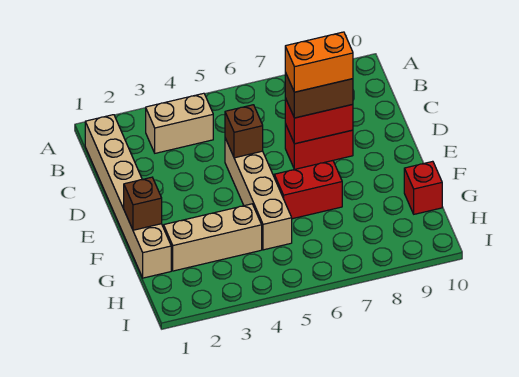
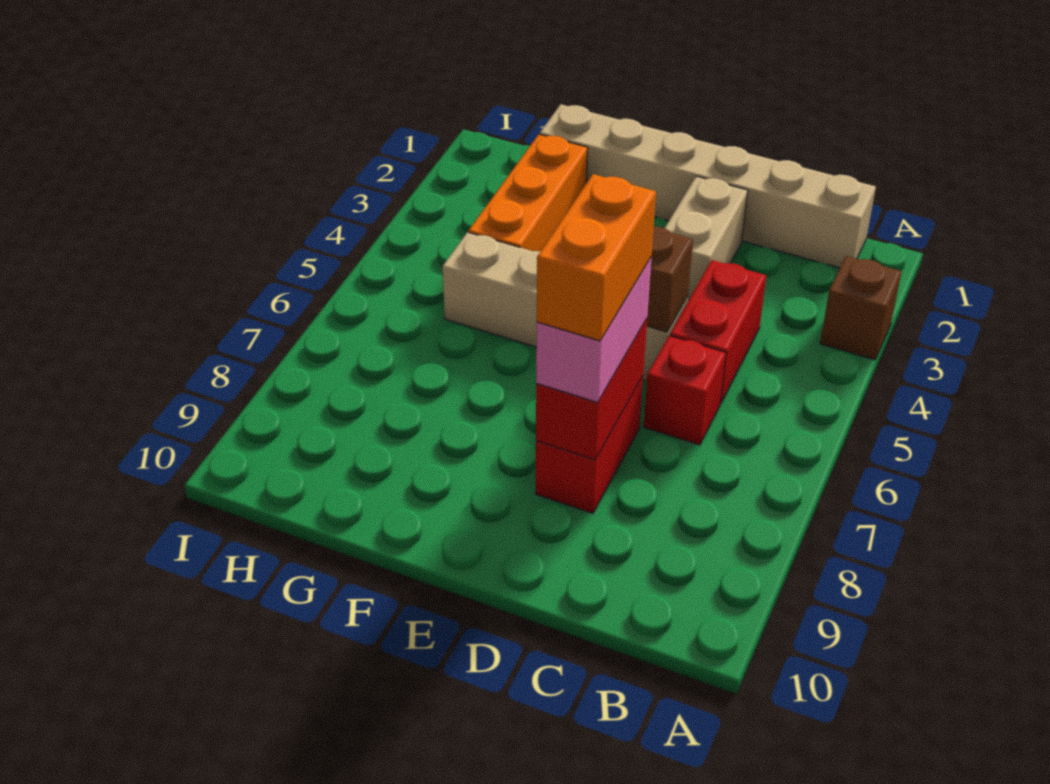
tan brick B3:B4 level 1 -> tan brick D2:D3 level 1
brown brick D7:D8 level 3 -> pink brick D7:D8 level 3
brown brick F1 level 2 -> brown brick A3 level 1
red brick F6:F7 level 1 -> red brick C4:C5 level 1
tan brick G2:G4 level 1 -> orange brick G2:G4 level 1
red brick G10 level 1 -> red brick C6 level 1

